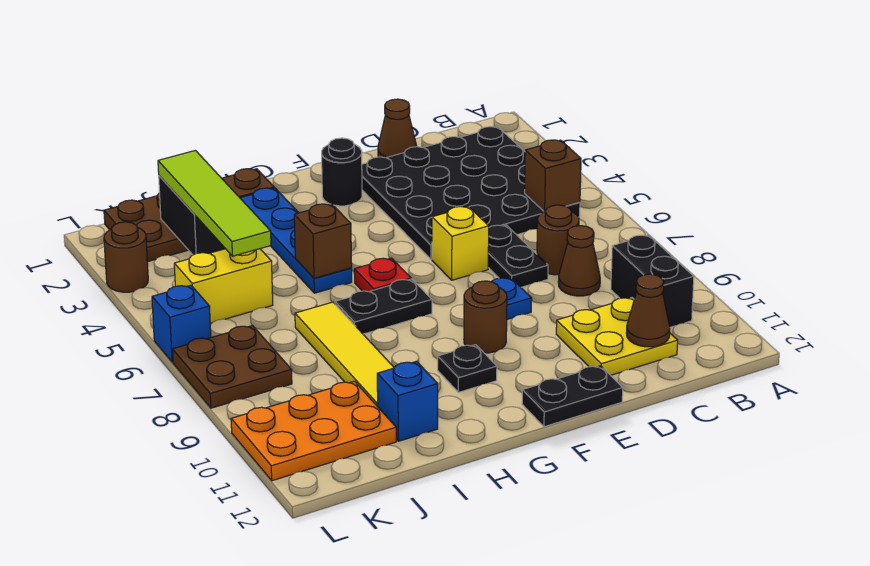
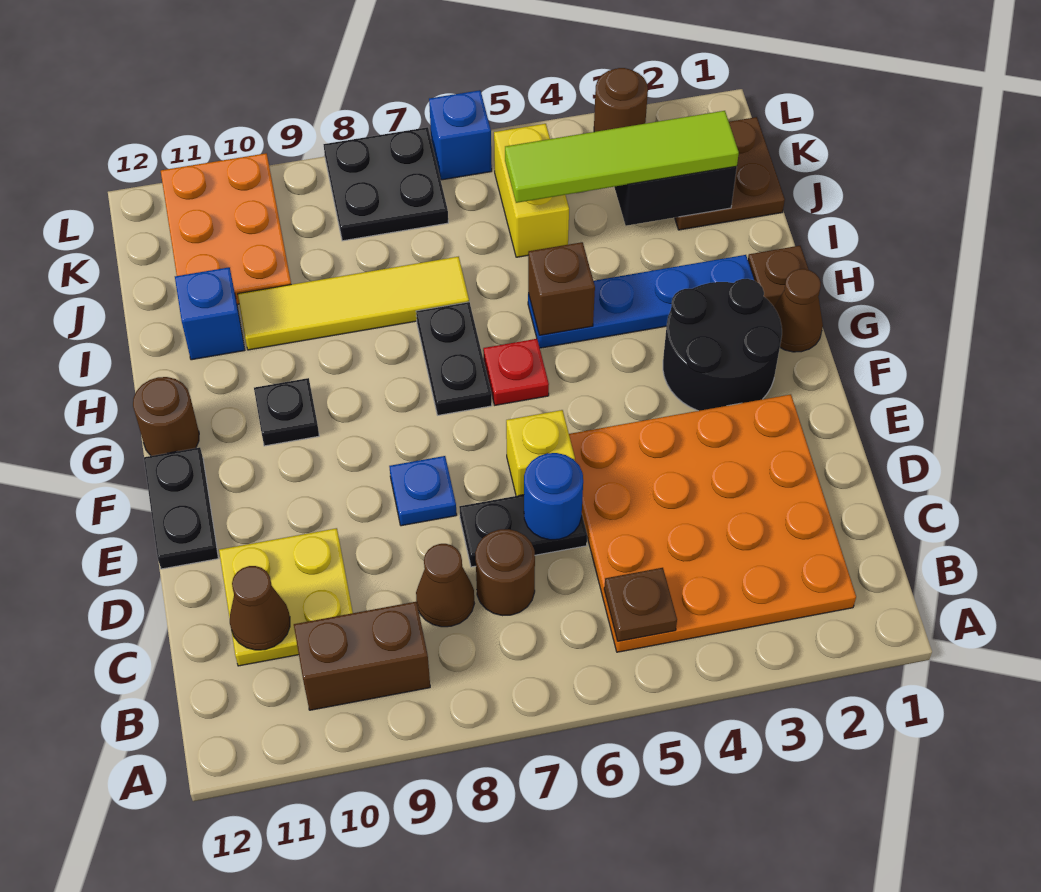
black plate B2:E5 level 1 -> orange plate B2:E5 level 1
brown brick B5 level 2 -> brown plate B5 level 2
black brick B9:B10 level 1 -> brown brick B9:B10 level 1
brown cone D1 level 1 -> brown cone G1 level 1
none -> blue round brick D6 level 2
black round brick F2 level 1 -> black round brick F2:G3 level 1
brown round brick F9 level 1 -> brown round brick G12 level 1
brown plate K7:L8 level 1 -> black plate K7:L8 level 1

